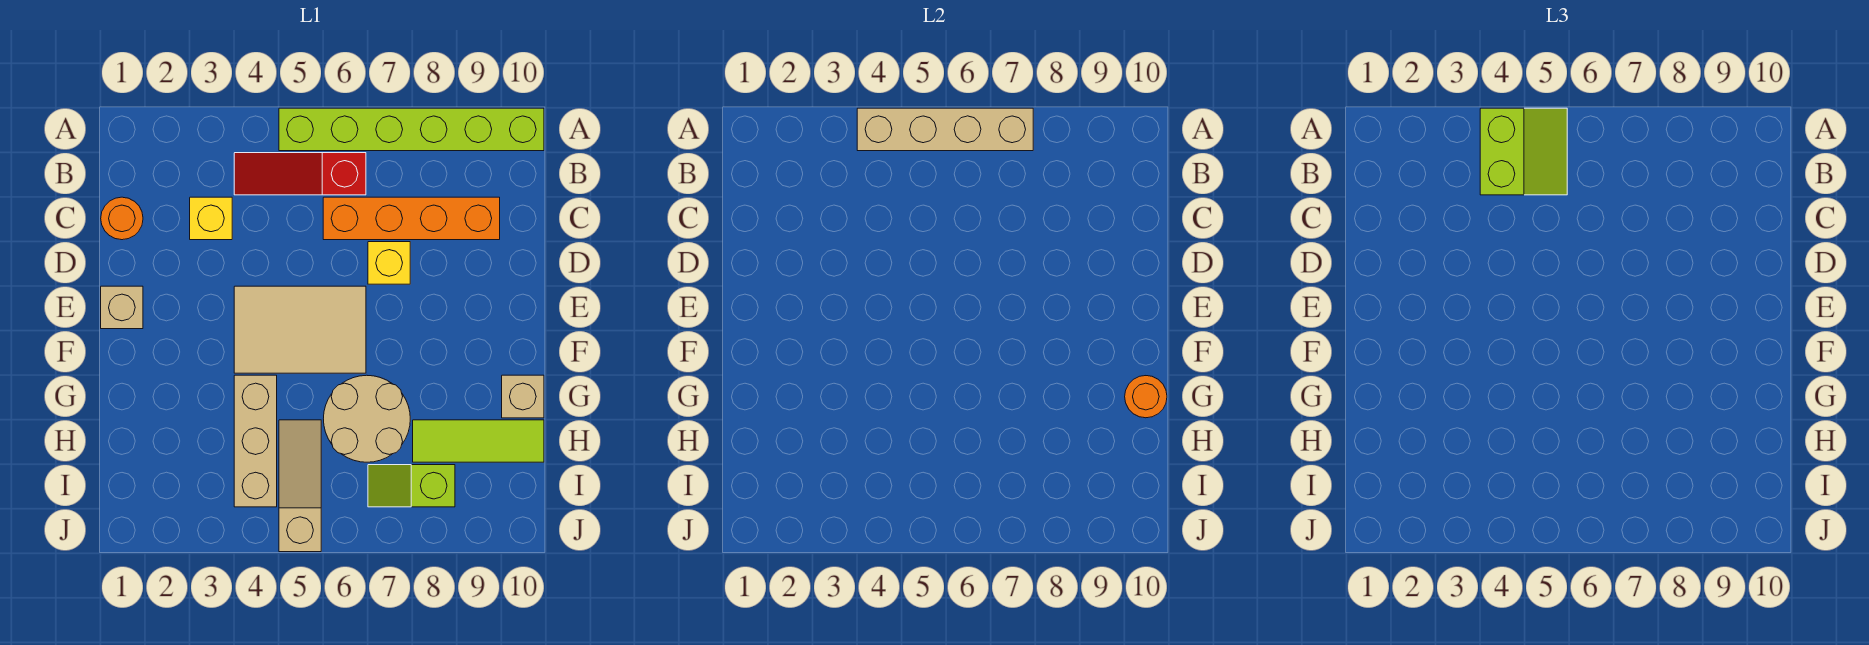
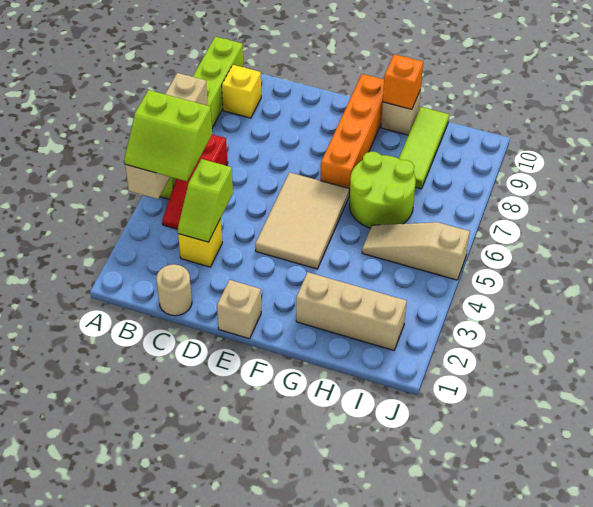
lime slope A4:B5 level 3 top 4 -> lime slope A4:B5 level 3 top 5
orange round brick C1 level 1 -> tan round brick C1 level 1
orange brick C6:C9 level 1 -> orange brick F7:F10 level 1
yellow brick D7 level 1 -> yellow brick B9 level 1
tan brick G4:I4 level 1 -> tan brick G2:I2 level 1
tan round brick G6:H7 level 1 -> lime round brick G6:H7 level 1
orange round brick G10 level 2 -> orange brick G10 level 2
lime slope I7:I8 level 1 top 8 -> lime slope C3:C4 level 2 top 4

